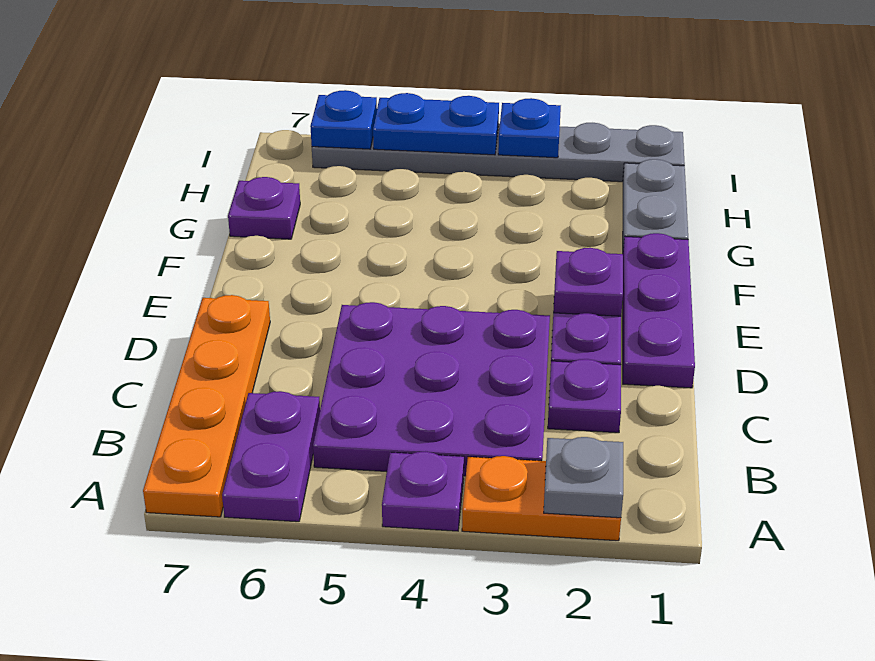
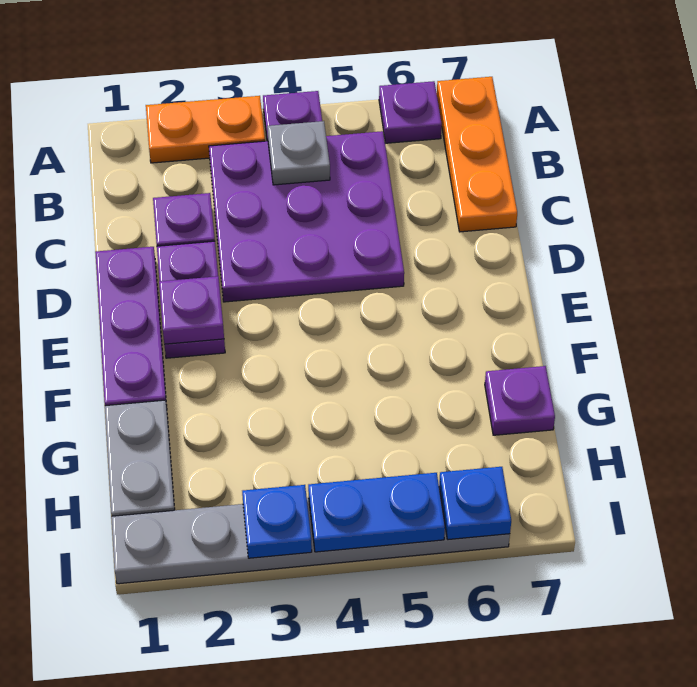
grey plate A2 level 2 -> grey plate B4 level 2
purple plate A6:B6 level 1 -> purple plate A6 level 1
orange plate A7:D7 level 1 -> orange plate A7:C7 level 1

